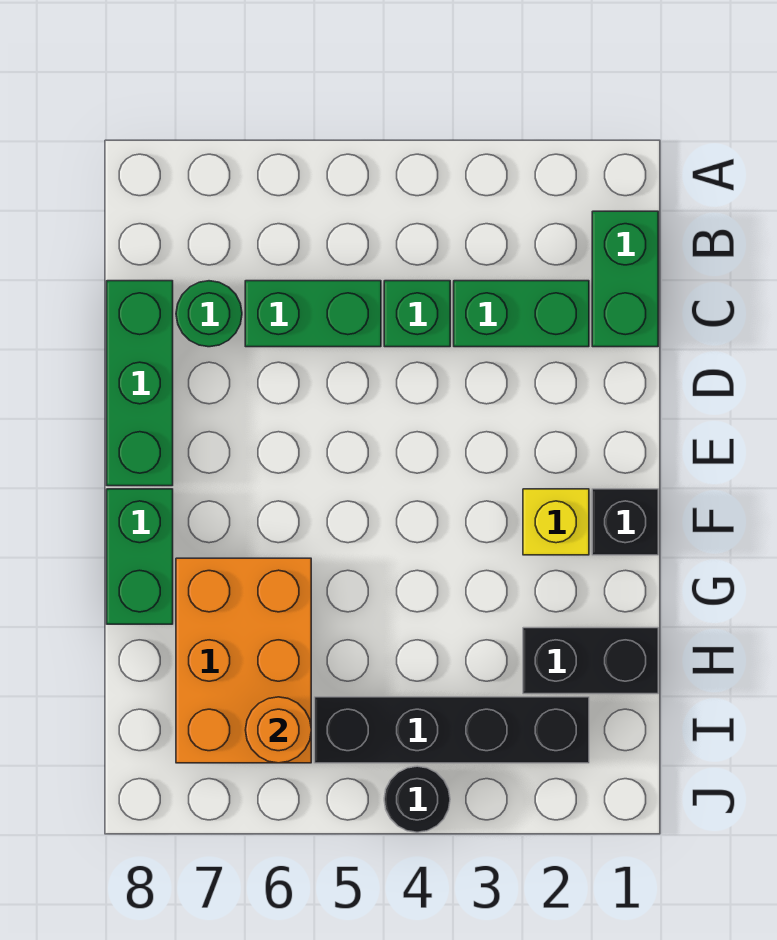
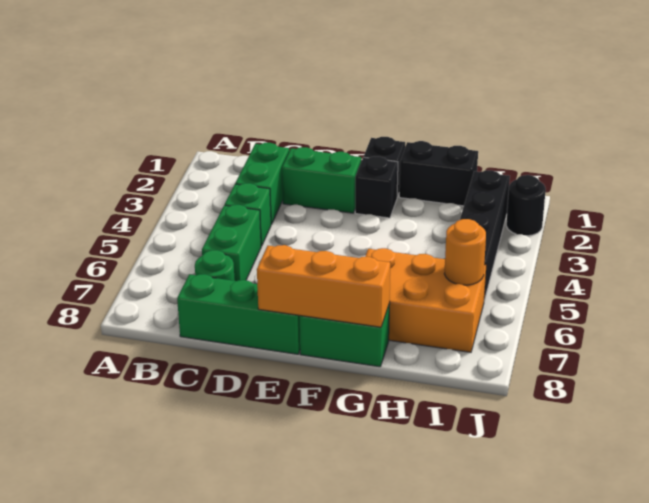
green brick B1:C1 level 1 -> green brick D2:E2 level 1
none -> orange brick E8:G8 level 2
yellow brick F2 level 1 -> black brick F2 level 1
black brick H1:H2 level 1 -> black brick G1:H1 level 1
black round brick J4 level 1 -> black round brick J2 level 1

